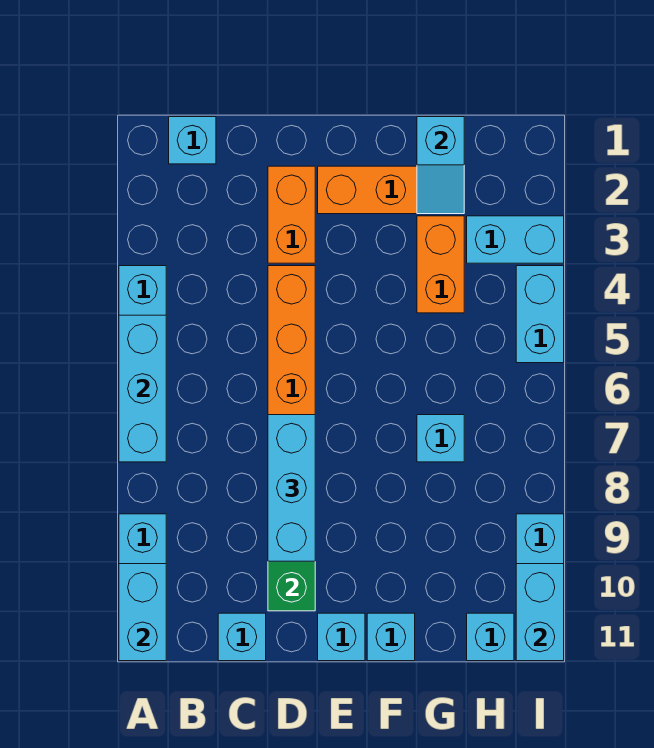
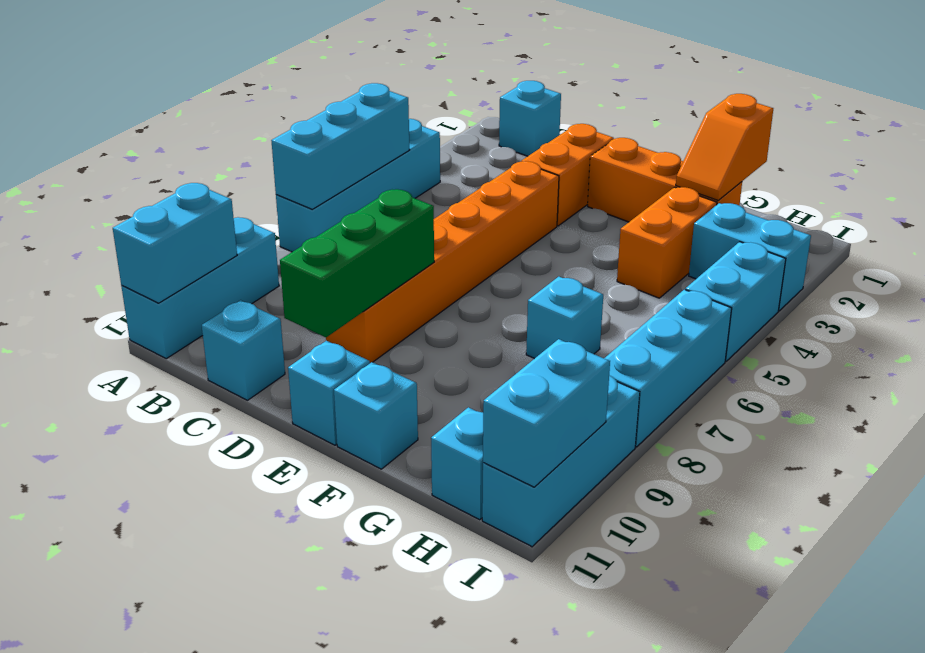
cyan brick D7:D9 level 3 -> cyan brick I6:I8 level 1
cyan slope G1:G2 level 2 top 1 -> orange slope G1:G2 level 2 top 1

